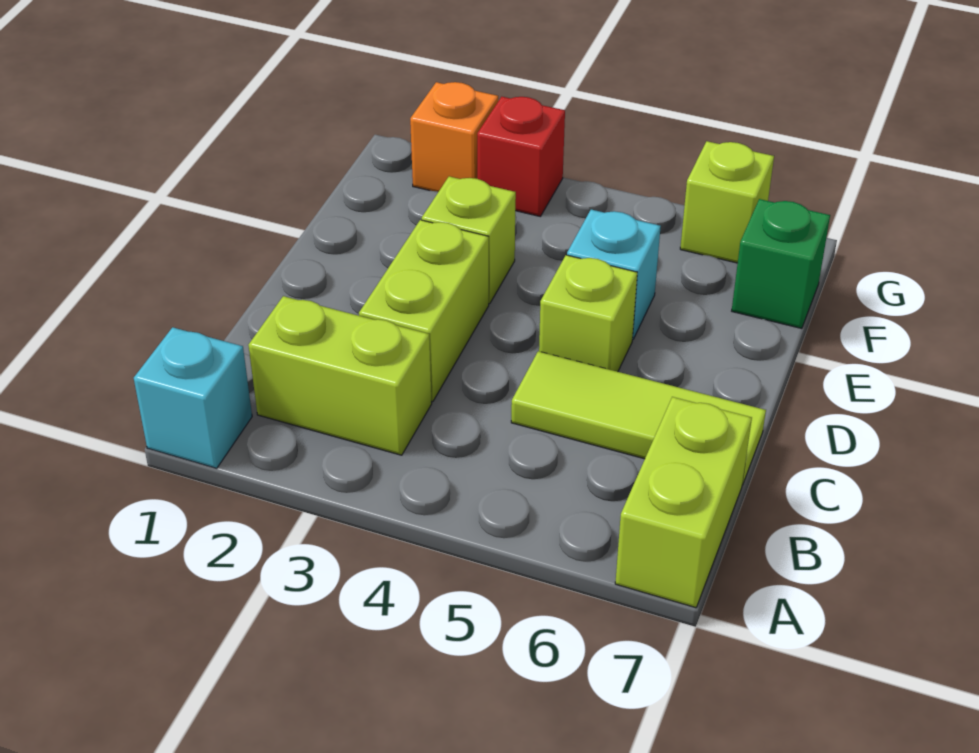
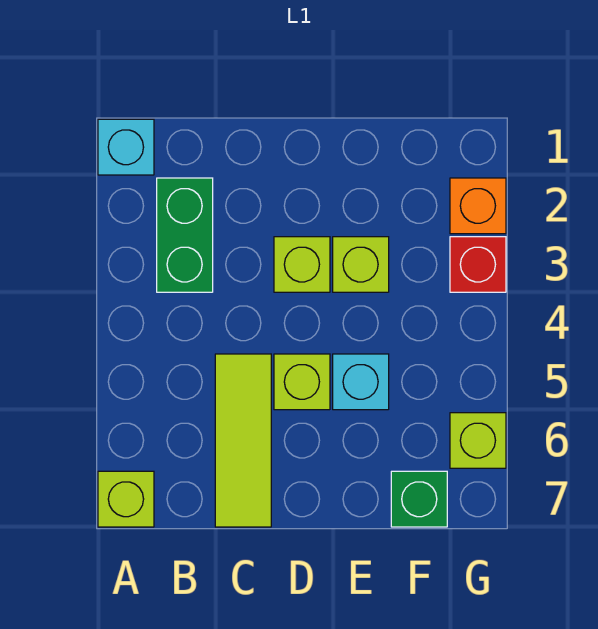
lime brick A7:B7 level 1 -> lime brick A7 level 1
lime brick B2:B3 level 1 -> green brick B2:B3 level 1
lime brick C3:D3 level 1 -> lime brick D3 level 1

